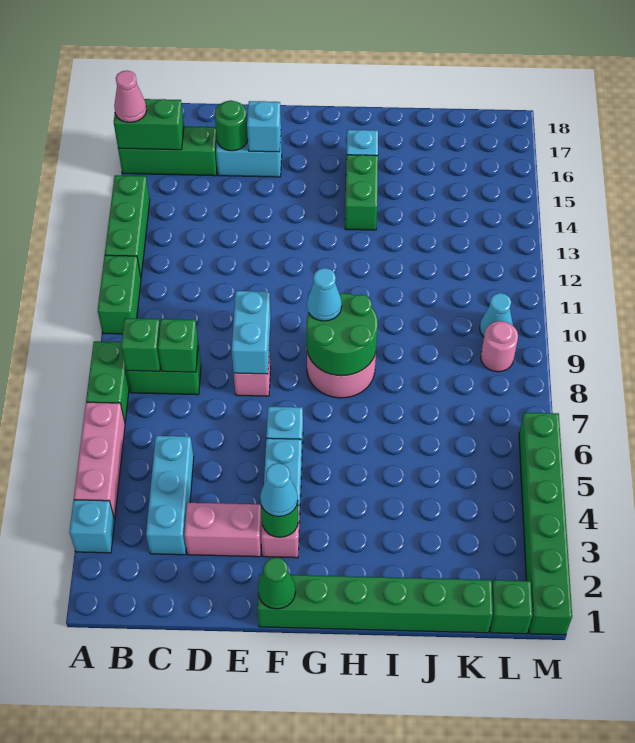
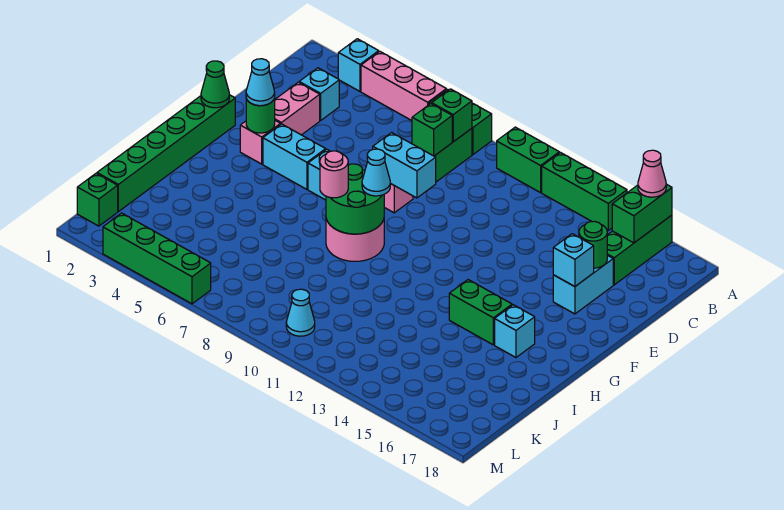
cyan brick C3:C5 level 1 -> cyan brick C3 level 1
pink round brick L9 level 1 -> pink round brick H8 level 3
green brick M1:M6 level 1 -> green brick M3:M6 level 1

